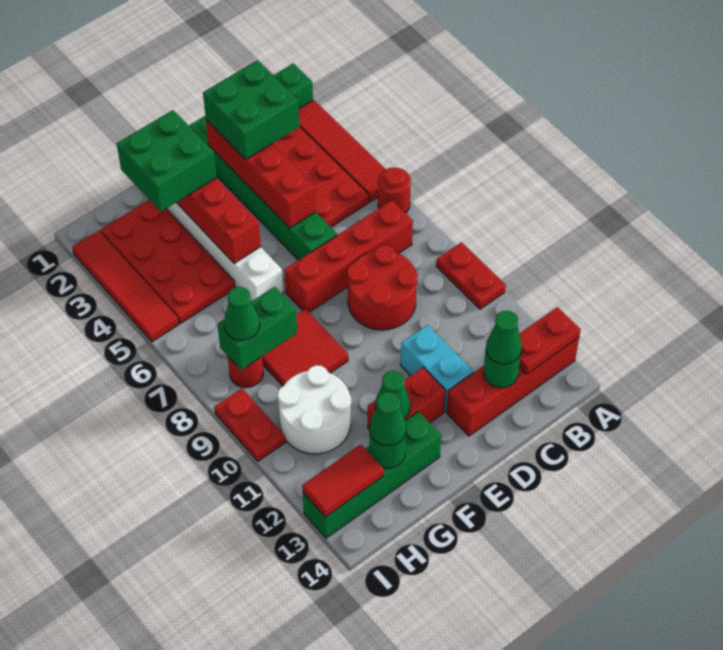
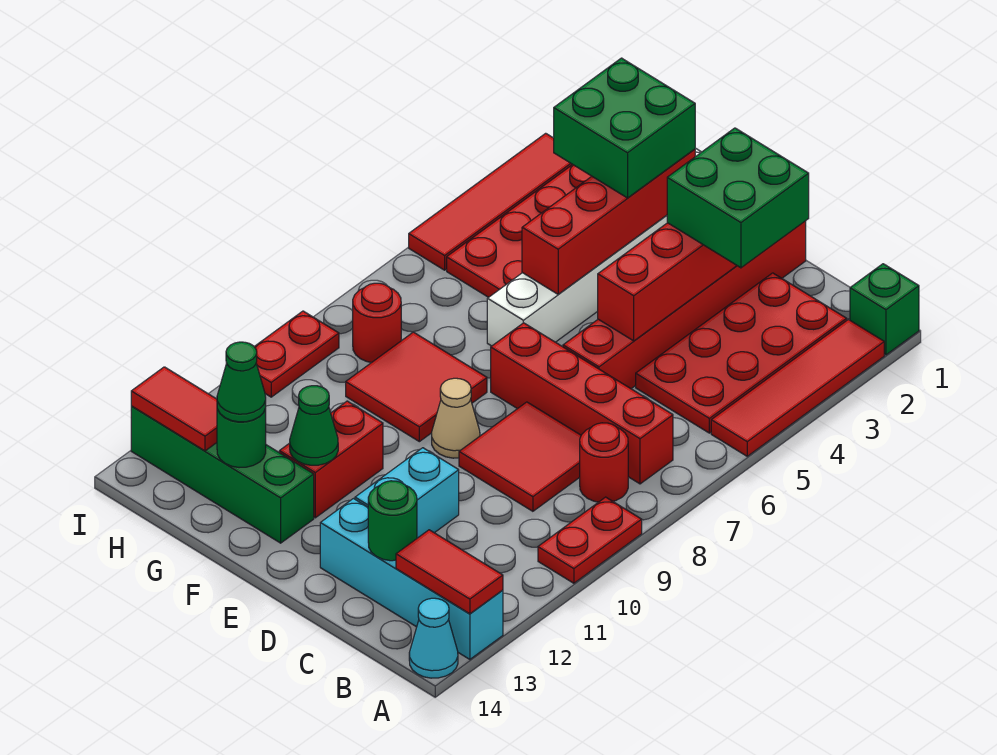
red round brick A6 level 1 -> red round brick B8 level 1
red brick A13:D13 level 1 -> cyan brick A13:D13 level 1
red plate A13:B13 level 2 -> red tile A13:B13 level 2
none -> cyan cone A14 level 1
red round brick C8:D9 level 1 -> red tile C8:D9 level 1
green cone C13 level 3 -> none
green brick D1:D6 level 1 -> red brick D1:D6 level 1
none -> tan cone E9 level 1
red brick E12:F12 level 1 -> red brick F11:F12 level 1
green brick G8:H8 level 2 -> none
white round brick G10:H11 level 1 -> none
green cone H8 level 3 -> none

